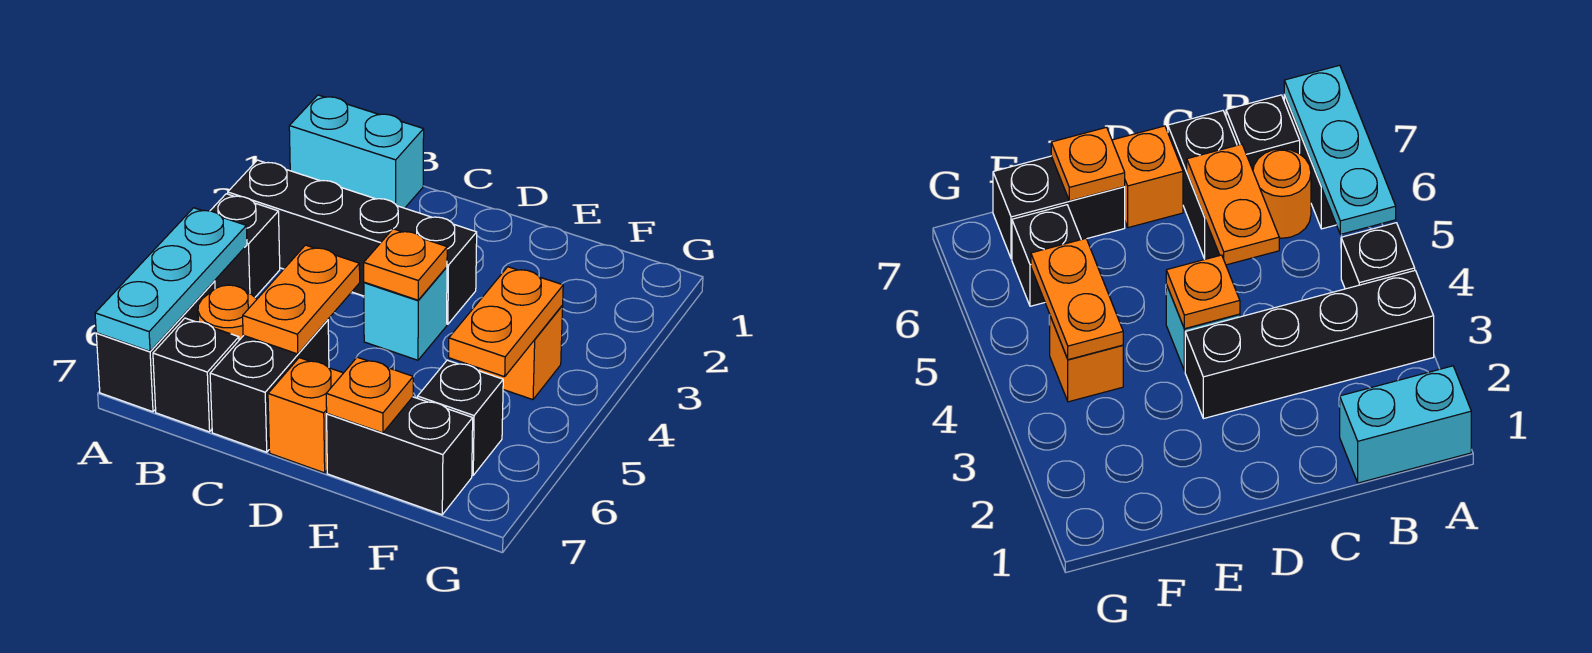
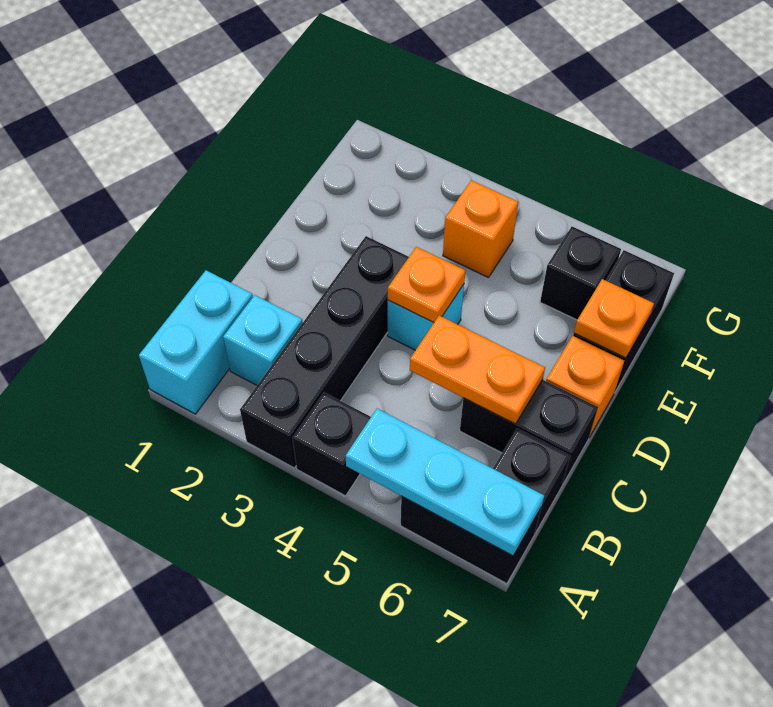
none -> cyan brick B2 level 1
orange round brick B6 level 1 -> none
orange plate F4:F5 level 2 -> none

